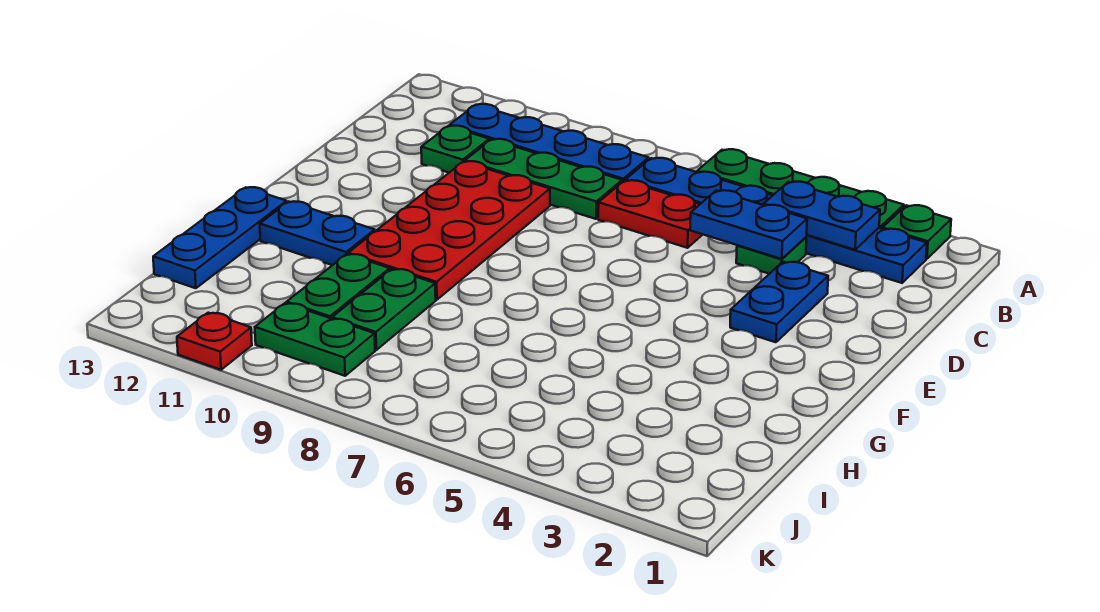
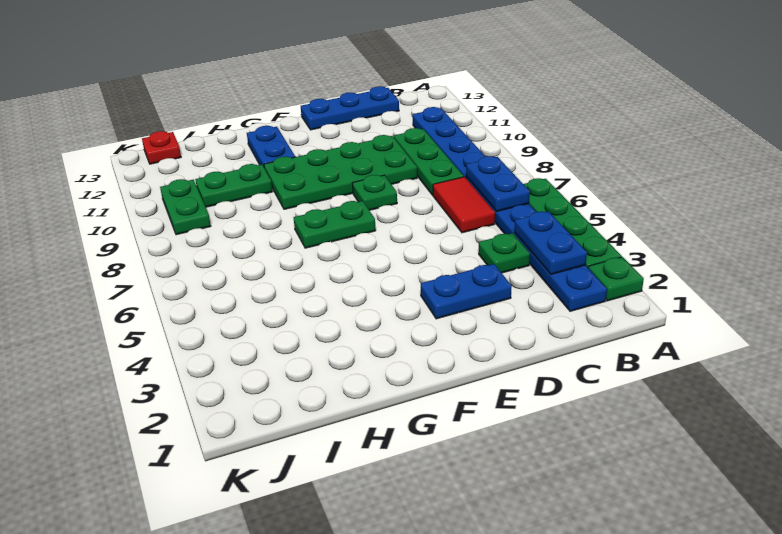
blue plate C4:C5 level 2 -> blue plate B6:B7 level 2
red plate C6:C7 level 1 -> red tile C6:C7 level 1
green plate C11 level 1 -> green plate E8 level 1
red plate D9:G10 level 1 -> green plate D9:G10 level 1
blue plate G13:I13 level 1 -> blue plate C13:E13 level 1
green plate H9:I9 level 1 -> green plate F7:G7 level 1
red plate K11 level 1 -> red plate J13 level 1

